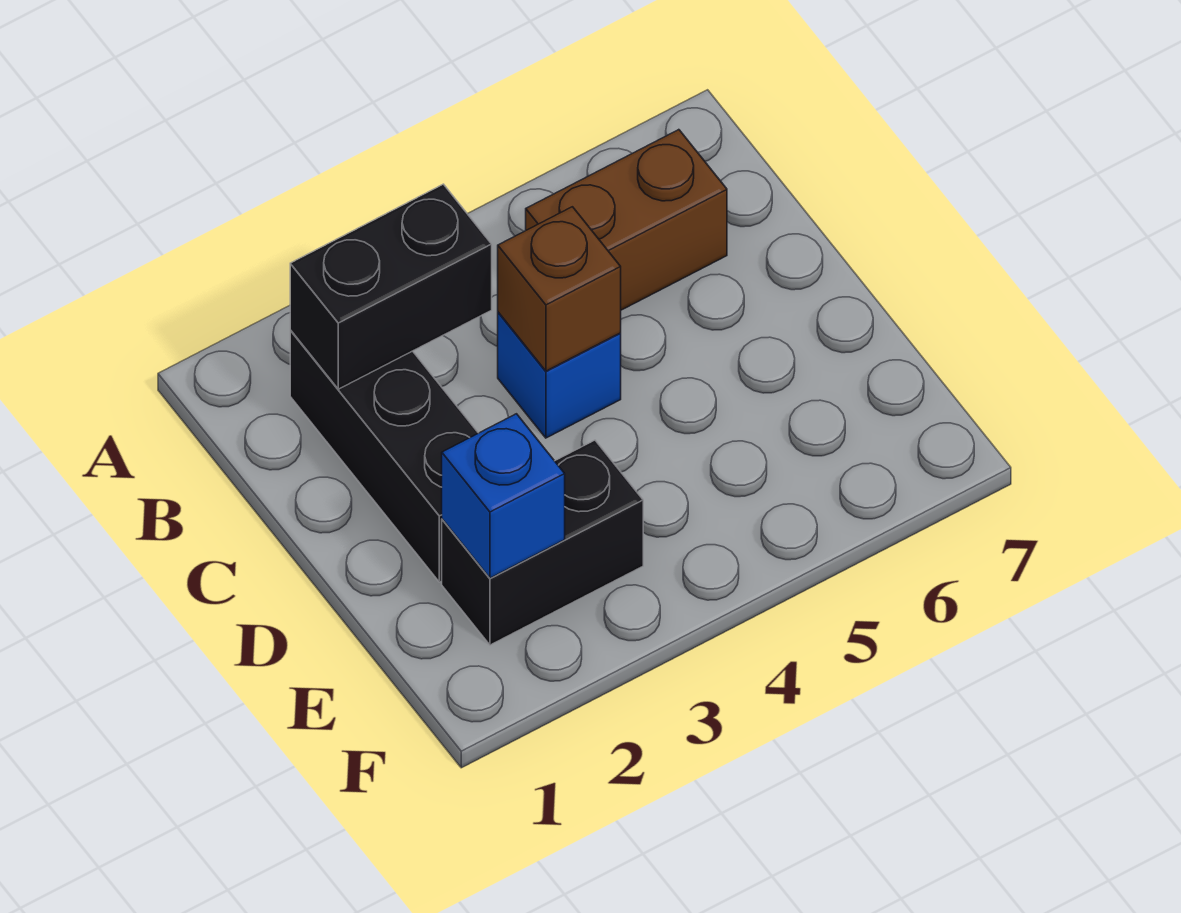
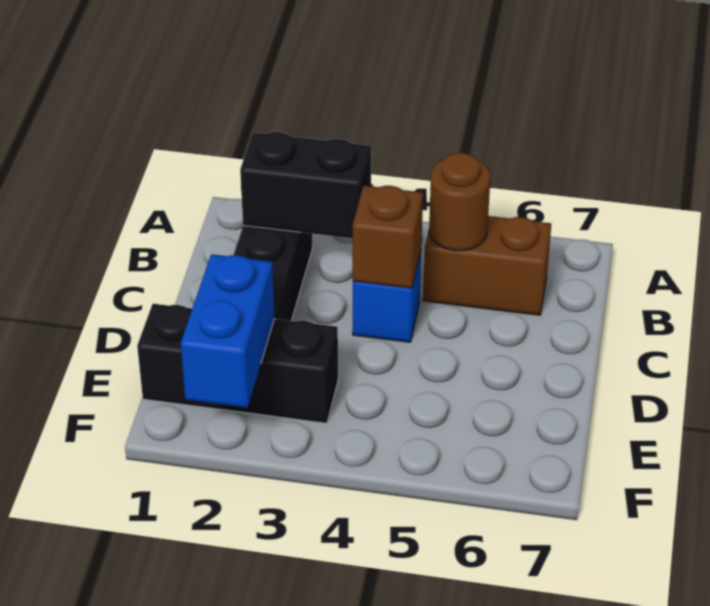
none -> brown round brick B5 level 2
black brick E2:E3 level 1 -> black brick E1:E3 level 1
blue brick E2 level 2 -> blue brick E2:F2 level 2

